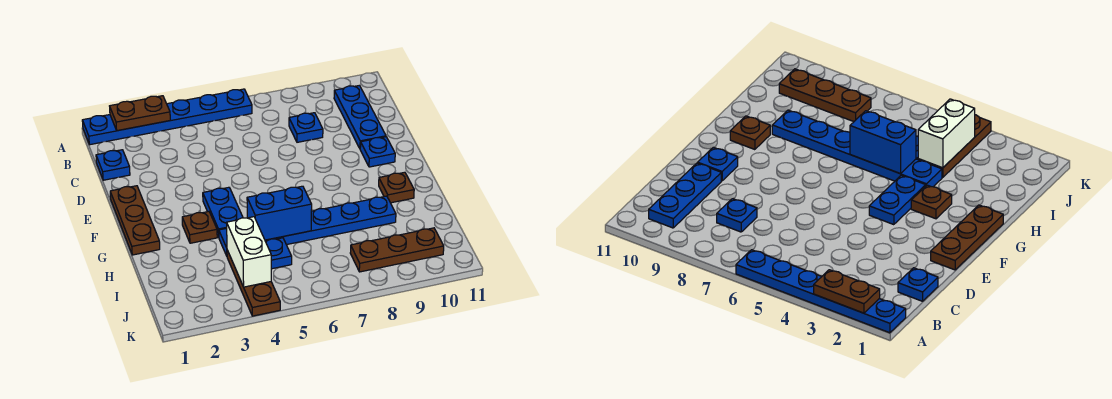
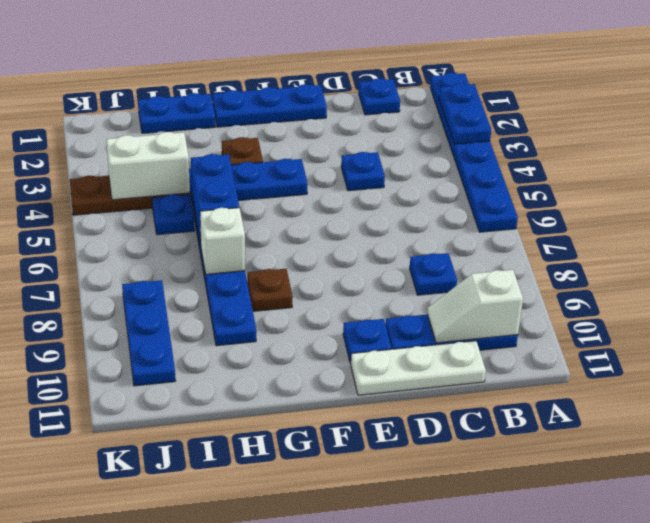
brown plate A2:A3 level 2 -> blue plate A2:A3 level 2
none -> white slope B10:C10 level 2 top B
none -> white plate C11:E11 level 1
none -> blue plate D4 level 1
brown plate E1:G1 level 1 -> blue plate E1:G1 level 1
brown plate G10 level 1 -> brown plate G8 level 1
none -> blue plate H1:I1 level 1
none -> white brick H7 level 2
brown plate J8:J10 level 1 -> blue plate J8:J10 level 1

